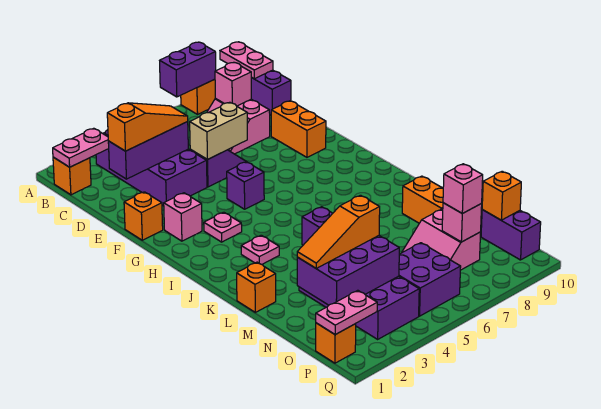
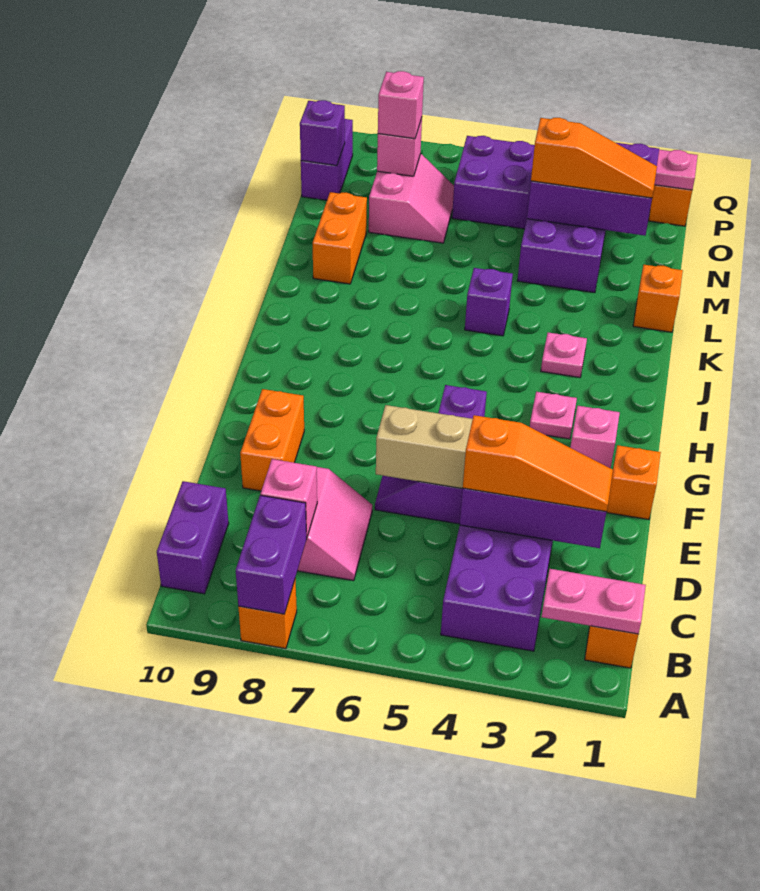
purple brick A7:A8 level 2 -> purple brick A8:B8 level 2
pink plate A10:B10 level 2 -> none
orange slope D2:D4 level 3 top 2 -> orange slope D2:D4 level 3 top 4
orange brick O10 level 2 -> purple brick O10 level 2

